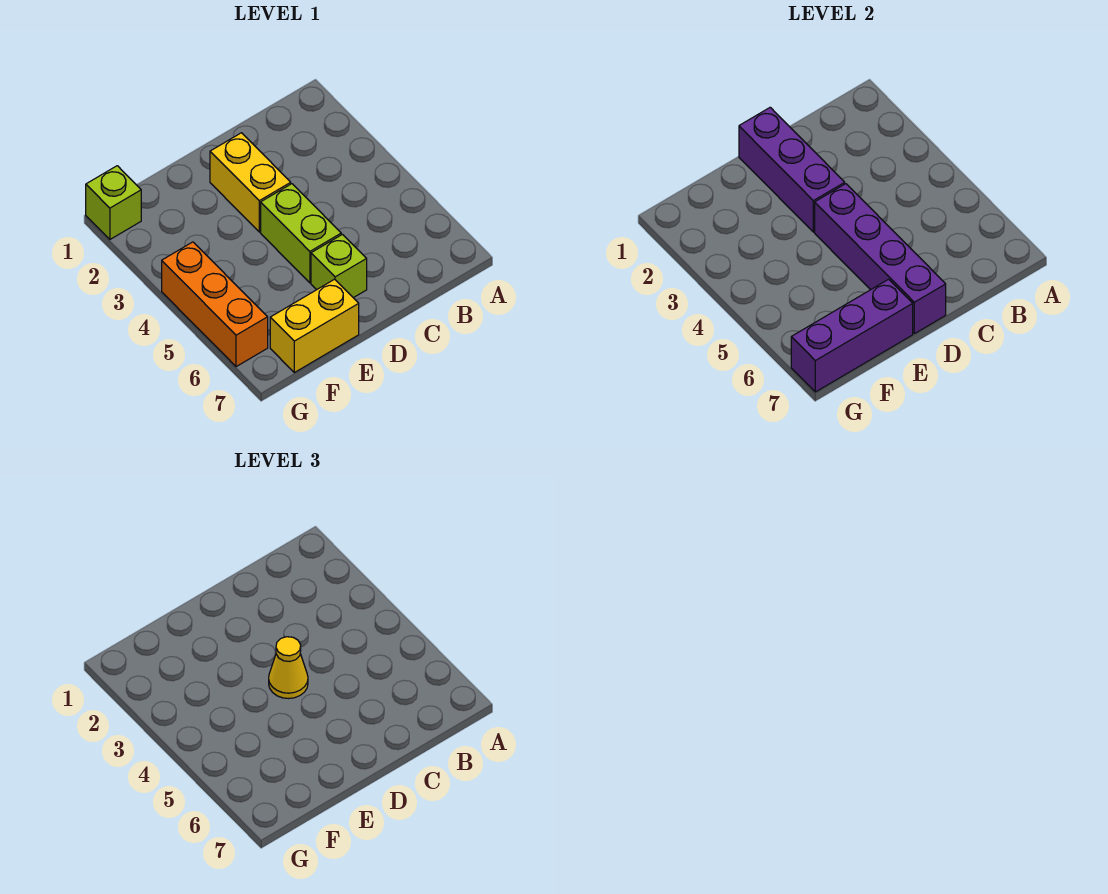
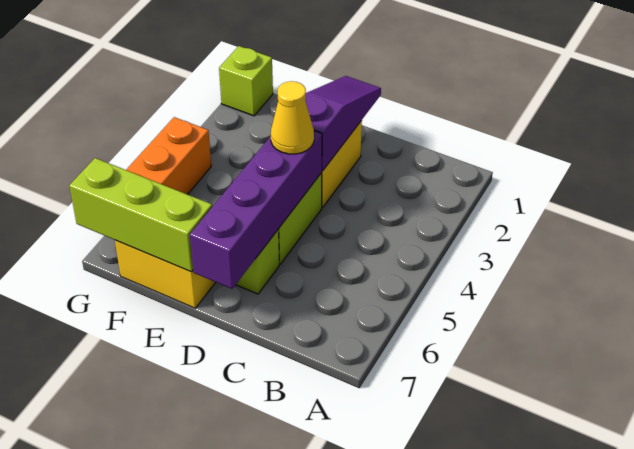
purple brick D1:D3 level 2 -> purple slope D1:D3 level 2 top 3
purple brick E7:G7 level 2 -> lime brick E7:G7 level 2

